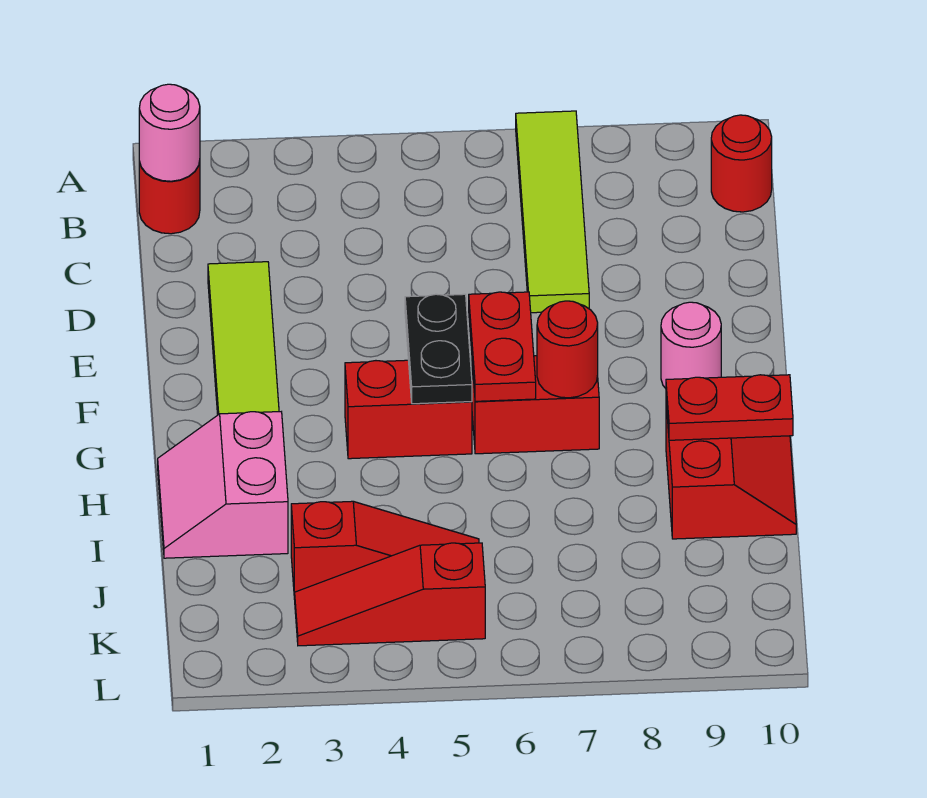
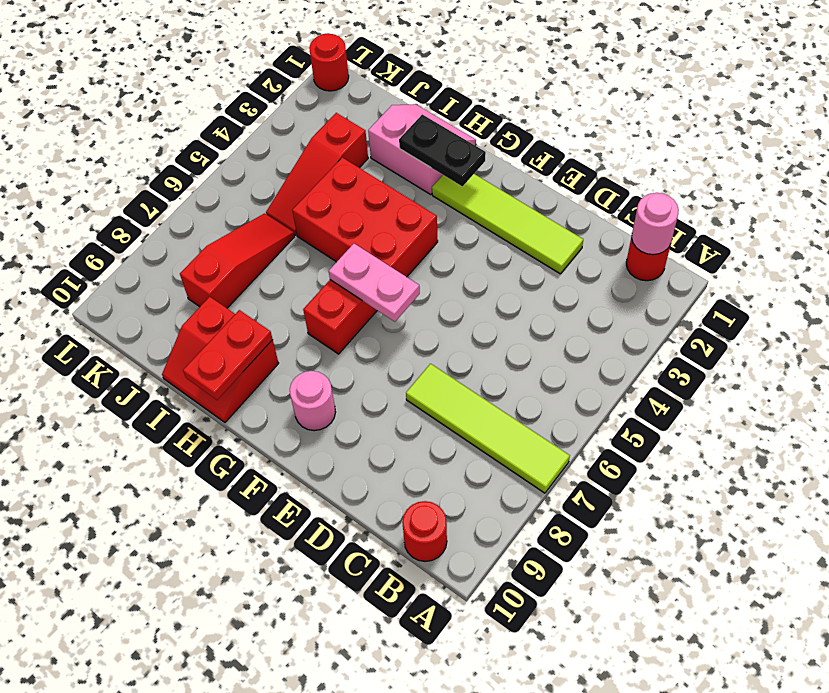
black plate F5:G5 level 2 -> black plate G2:H2 level 2
red plate F6:G6 level 2 -> pink plate F6:G6 level 2
red brick G4:G5 level 1 -> red brick G4:I5 level 1
red round brick G7 level 2 -> red round brick L1 level 1
red slope K3:K5 level 1 top 5 -> red slope J6:J8 level 1 top 8

